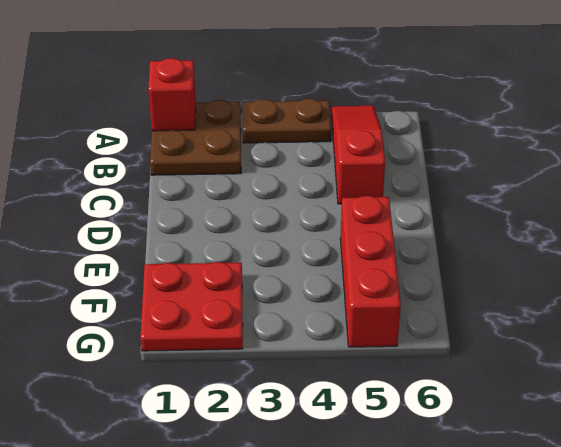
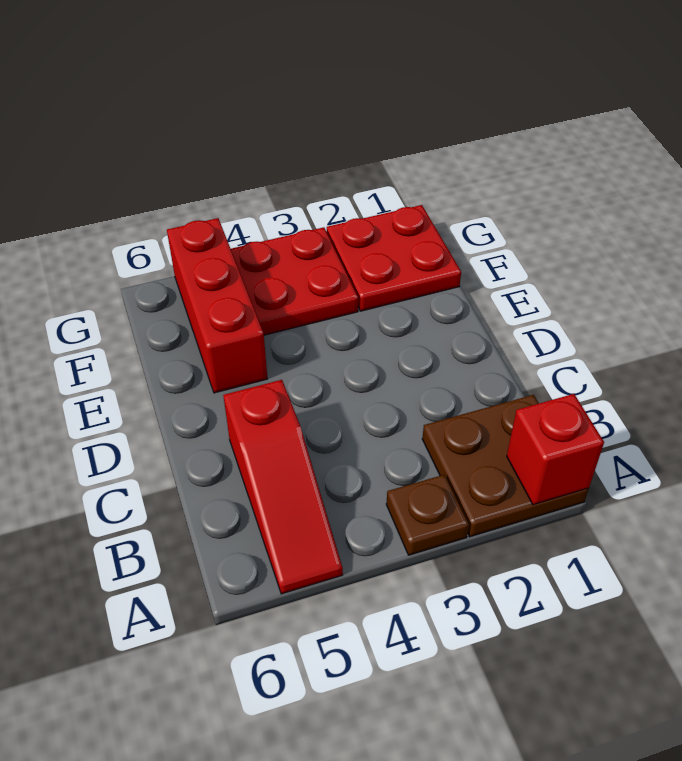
brown plate A3:A4 level 1 -> brown plate A3 level 1
none -> red plate F3:G4 level 1

